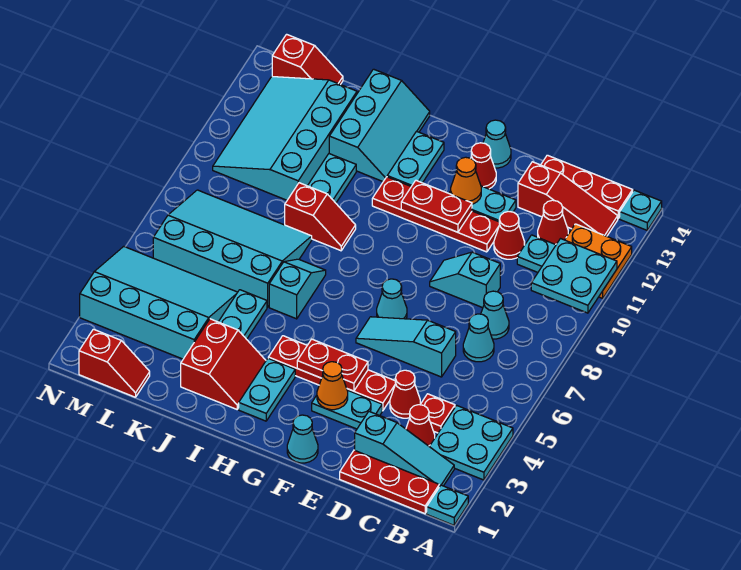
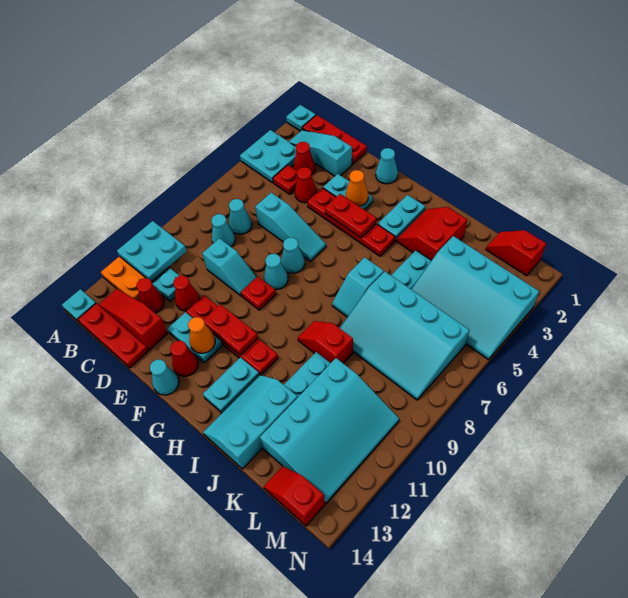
none -> cyan cone F8 level 1
none -> red plate F9 level 1

